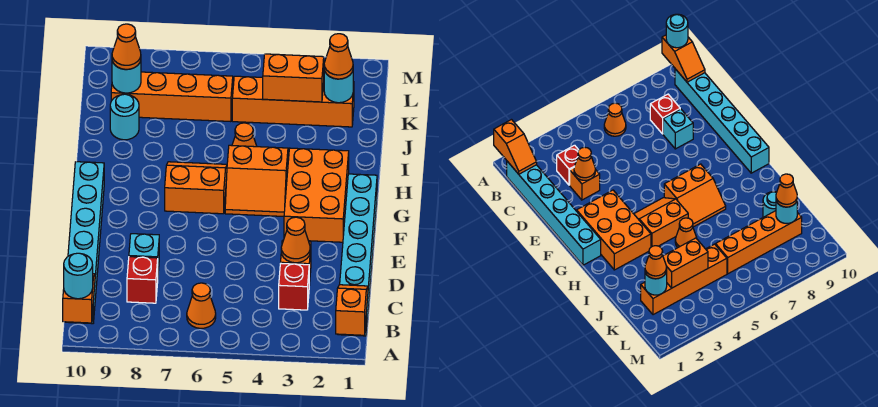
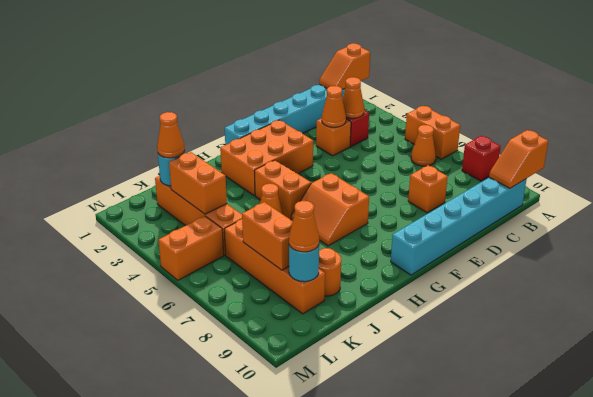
none -> orange brick A5:A6 level 1
cyan round brick A10 level 3 -> none
none -> orange cone C3 level 2
red brick C8 level 1 -> red brick A8 level 1
cyan brick D8 level 1 -> orange brick D8 level 1
cyan round brick J9 level 1 -> orange round brick J9 level 1
none -> orange brick K7:K8 level 2
none -> orange brick L5:M5 level 1

